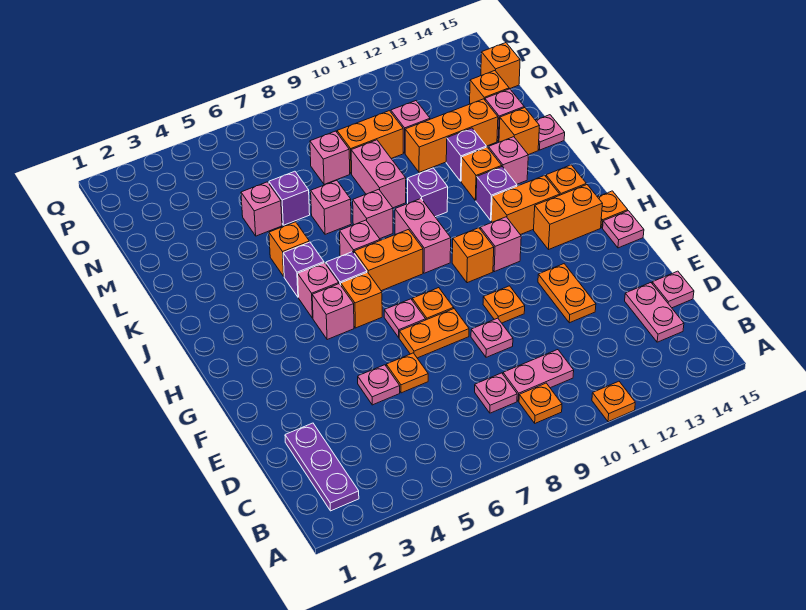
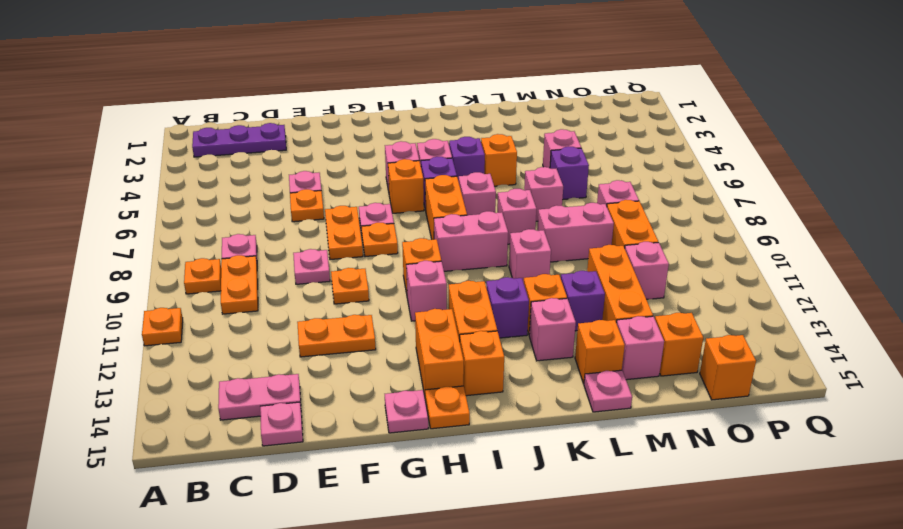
pink plate C9:C10 level 1 -> orange plate C9:C10 level 1
purple brick K10 level 1 -> pink brick K10 level 1

